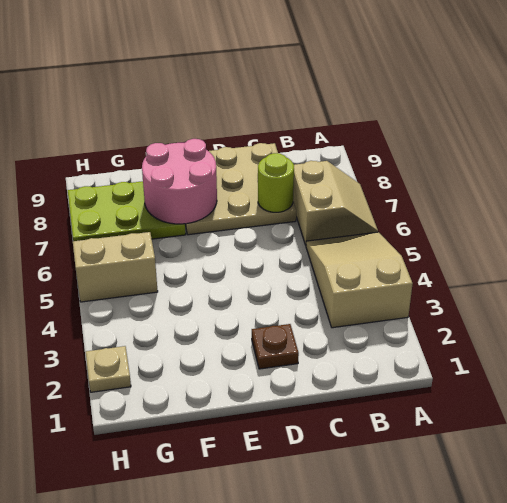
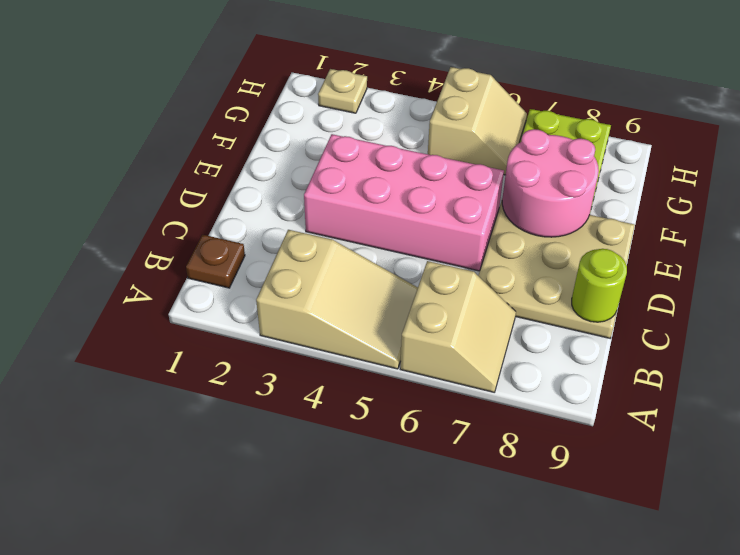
tan slope A6:B7 level 1 top B -> tan slope A6:B7 level 1 top 6
lime round brick C7 level 2 -> lime round brick C9 level 2
brown plate D2 level 1 -> brown plate B1 level 1
none -> pink brick D3:E6 level 1

